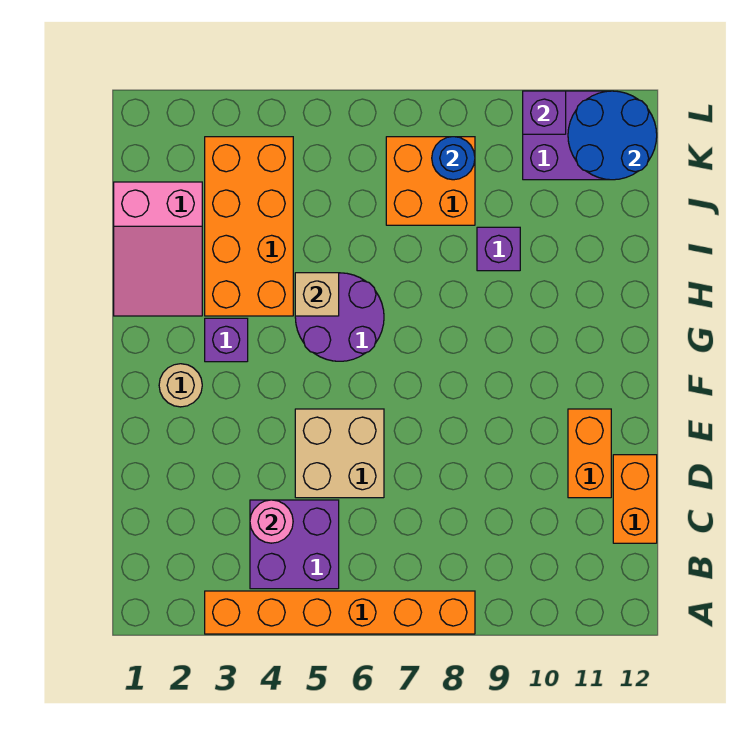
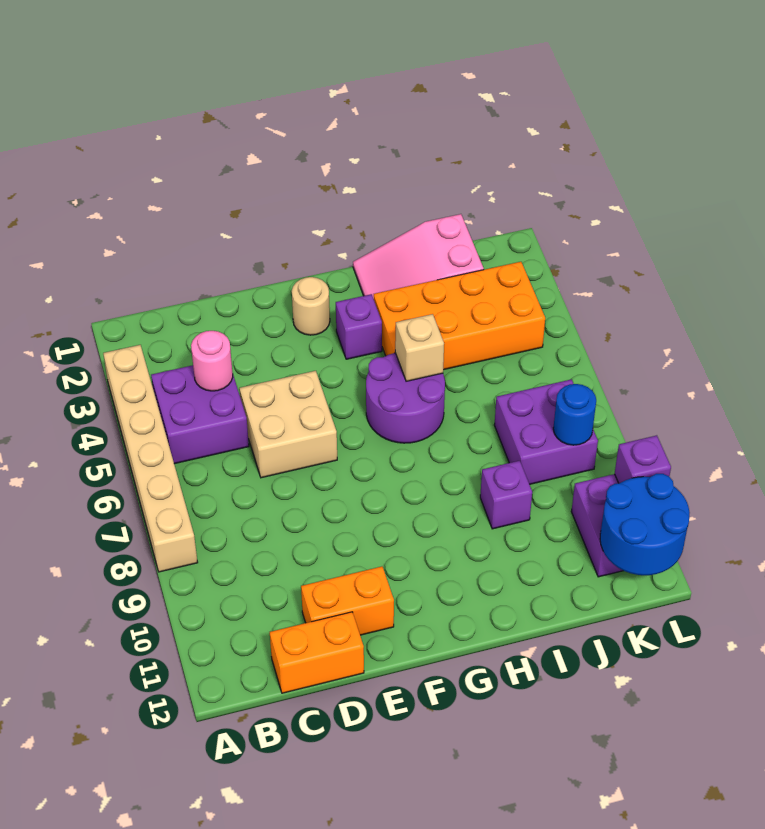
orange brick A3:A8 level 1 -> tan brick A3:A8 level 1
orange brick J7:K8 level 1 -> purple brick J7:K8 level 1

